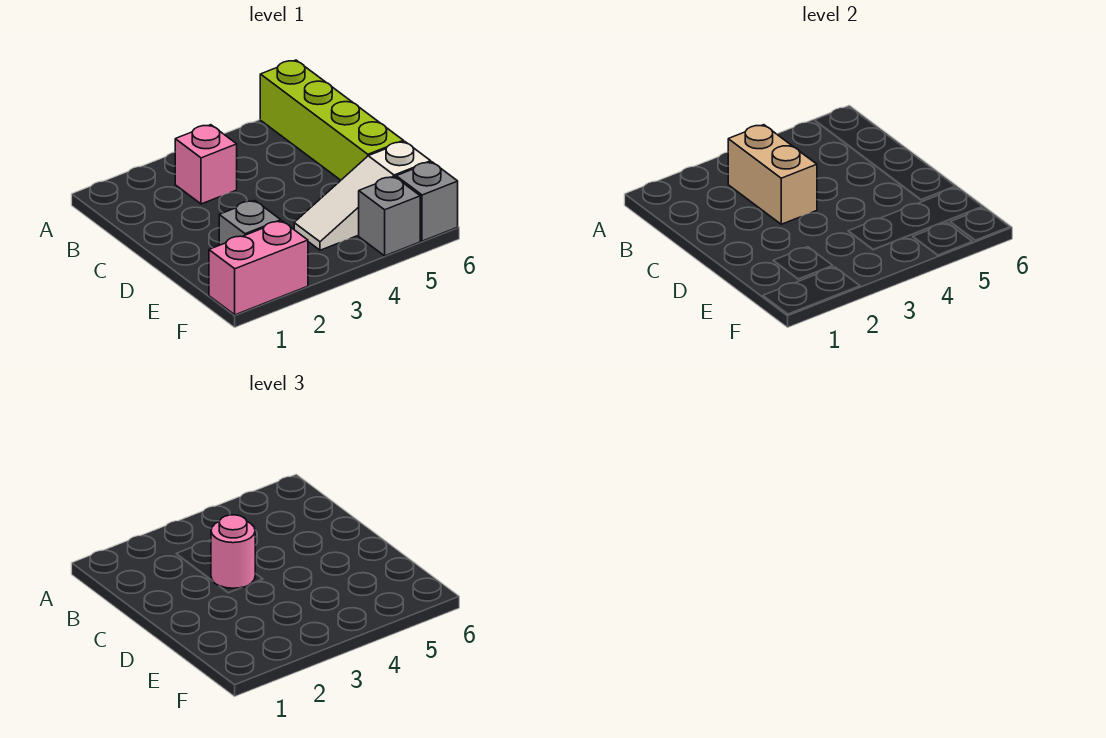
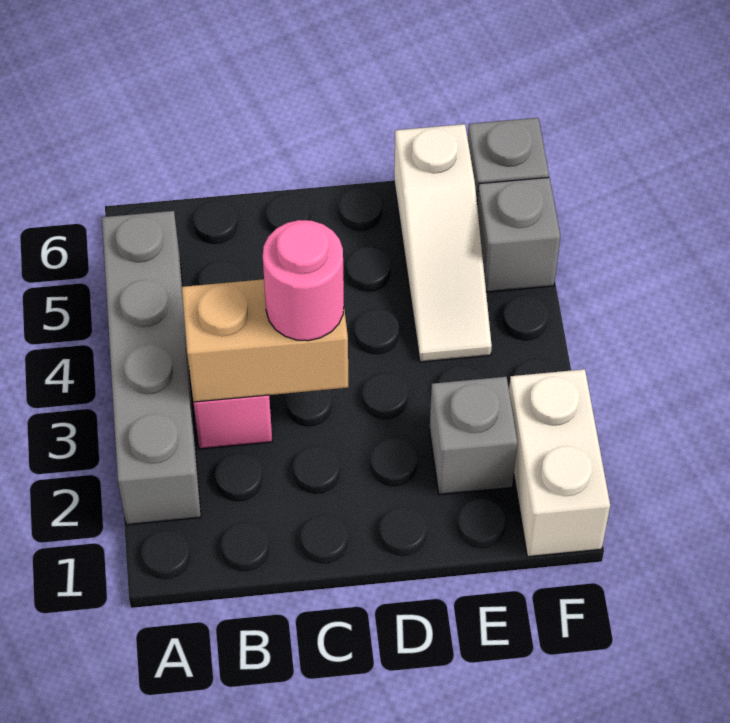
none -> grey brick A2:A5 level 1
lime brick A6:D6 level 1 -> none
pink brick F1:F2 level 1 -> white brick F1:F2 level 1

